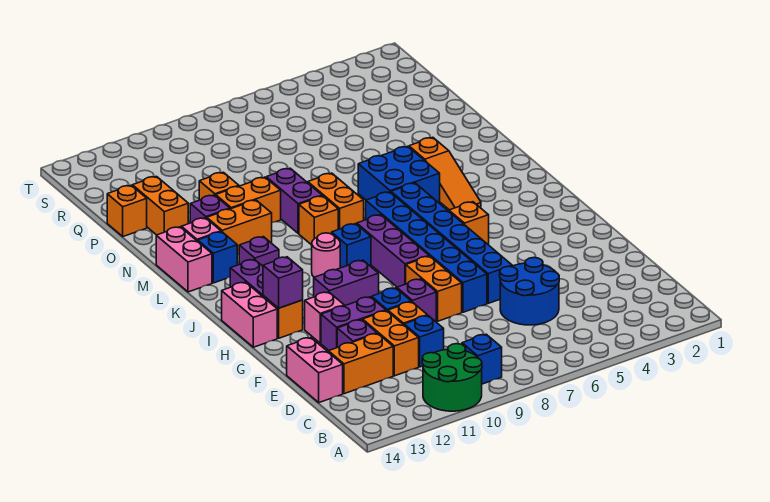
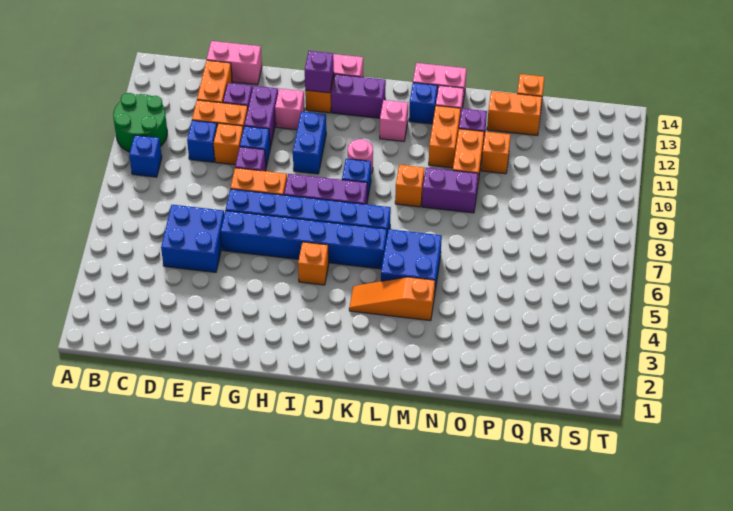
blue round brick D5:E6 level 1 -> blue brick D5:E6 level 1
purple brick H10:H11 level 1 -> blue brick H10:H11 level 1
purple brick K12 level 1 -> pink brick K12 level 1
orange brick L8:M8 level 1 -> none

